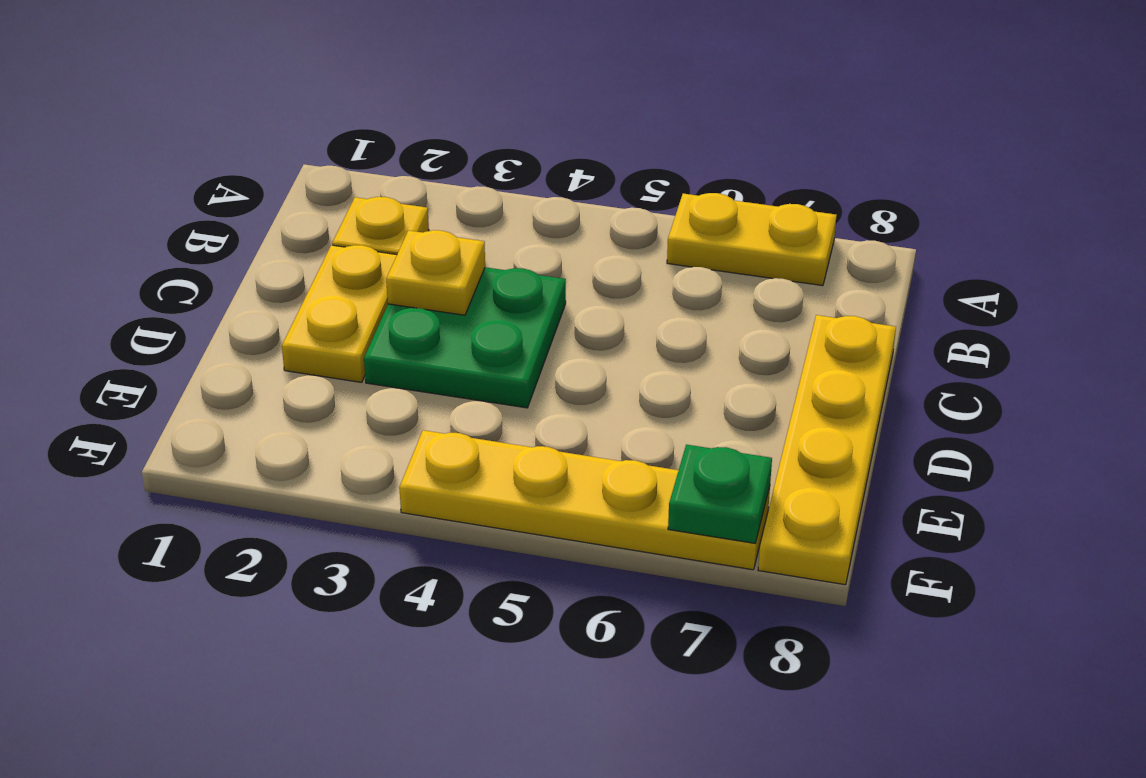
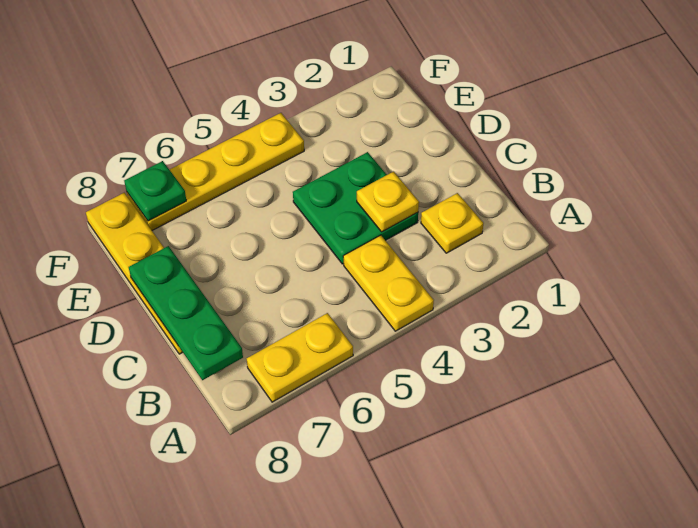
none -> green plate B8:D8 level 2
yellow plate C2:D2 level 1 -> yellow plate A4:B4 level 1

